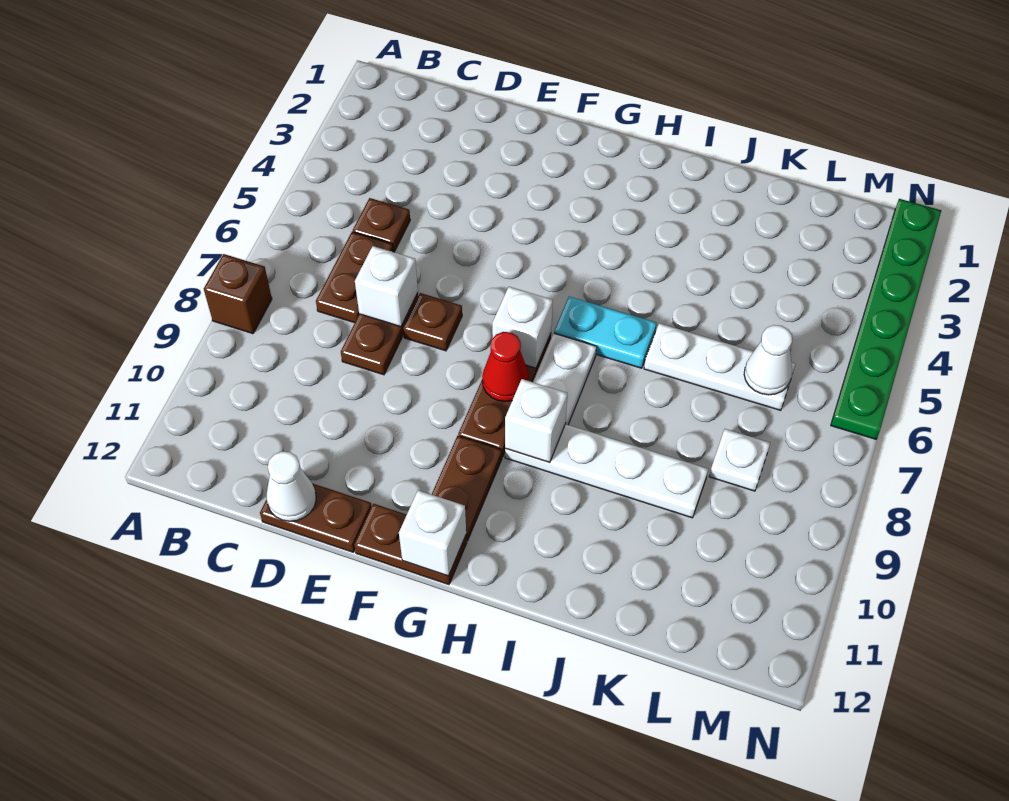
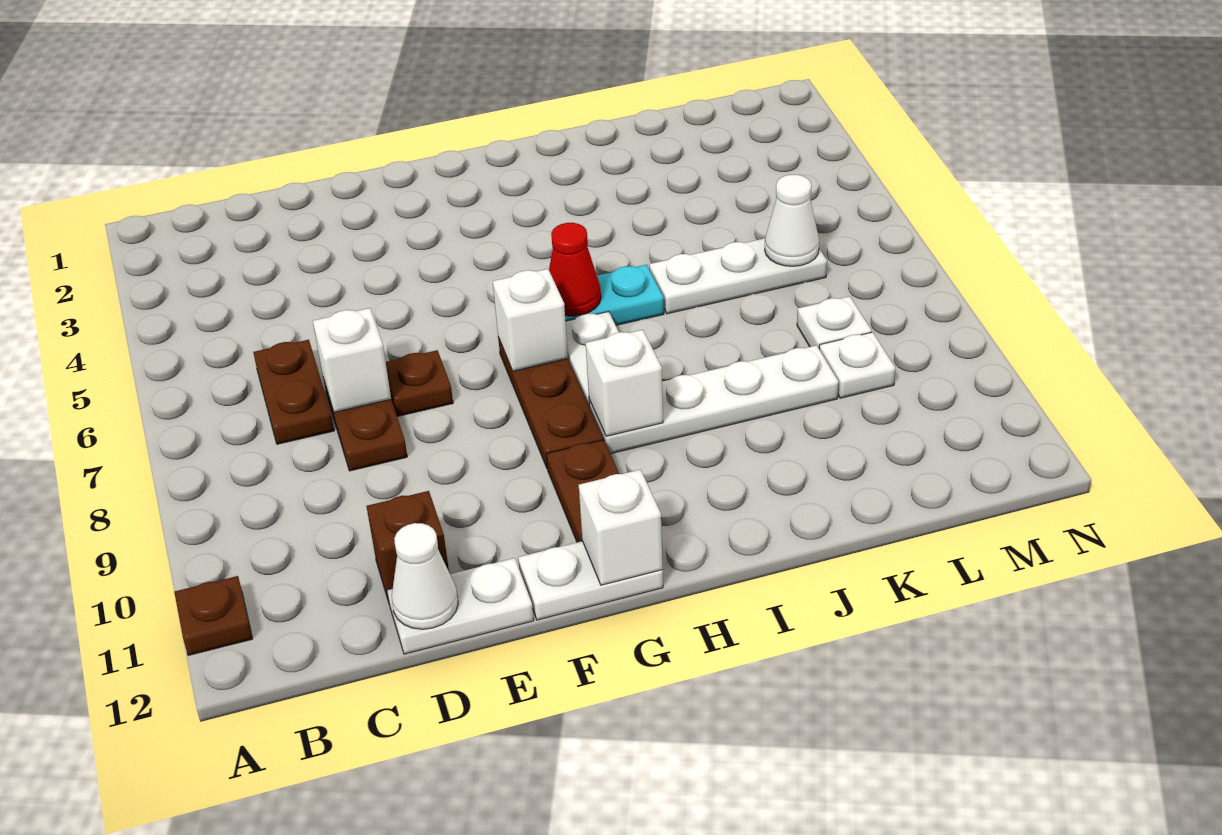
brown brick A8 level 1 -> brown brick D11 level 1
brown plate C5 level 1 -> brown plate A11 level 1
brown plate D12:E12 level 1 -> white plate D12:E12 level 1
brown plate F12:G12 level 1 -> white plate F12:G12 level 1
red cone G8 level 2 -> red cone H6 level 2
none -> white plate L9 level 1
green plate N1:N6 level 1 -> none

